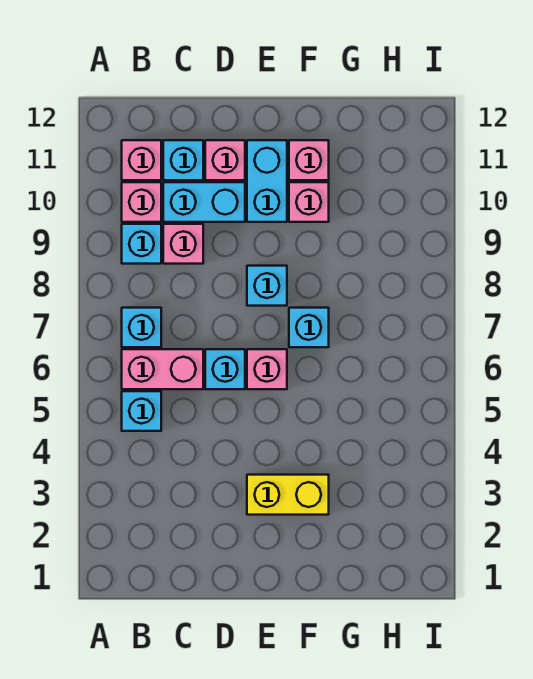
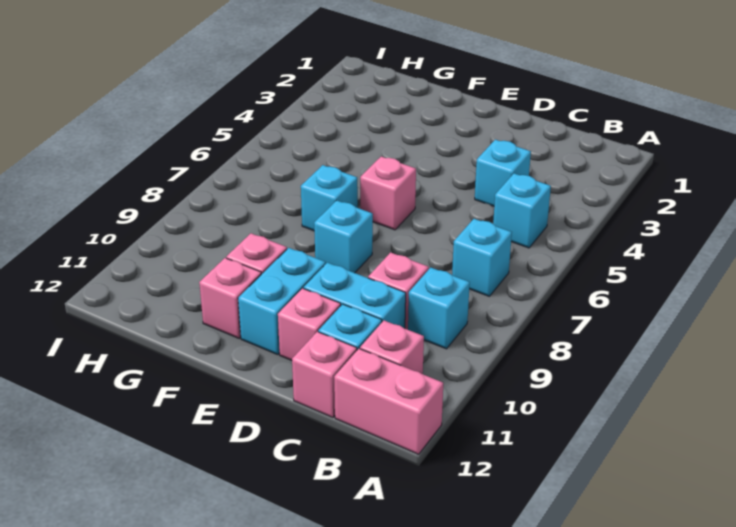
pink brick B6:C6 level 1 -> pink brick A12:B12 level 1
pink brick B10 level 1 -> pink brick C12 level 1
cyan brick D6 level 1 -> cyan brick C4 level 1
yellow brick E3:F3 level 1 -> none

